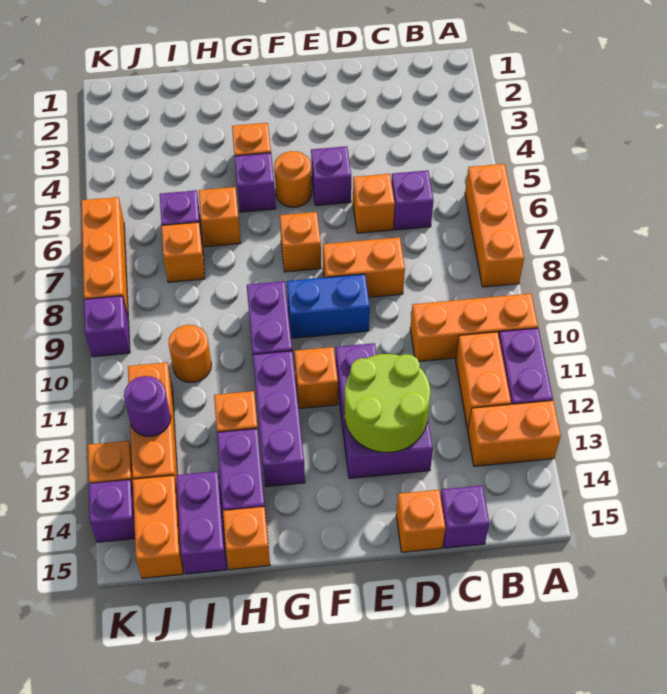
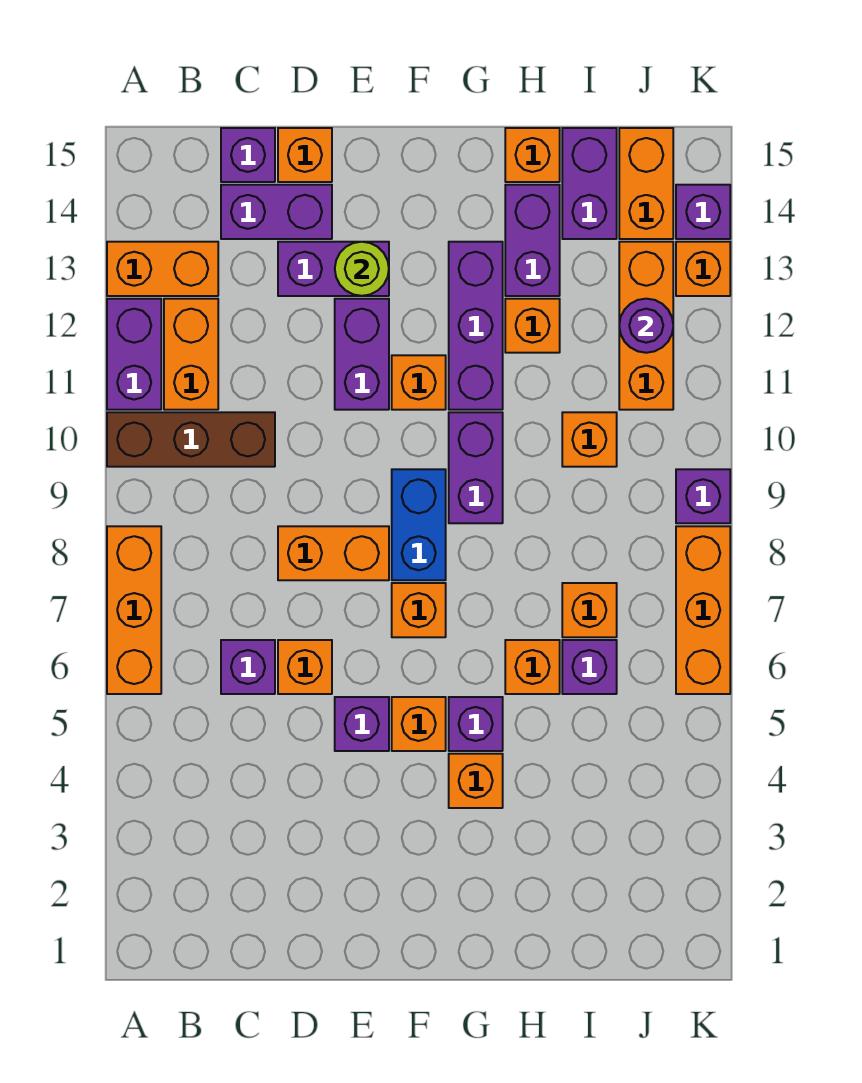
orange brick A10:C10 level 1 -> brown brick A10:C10 level 1
none -> purple brick C14:D14 level 1
lime round brick D12:E13 level 2 -> lime round brick E13 level 2
blue brick E9:F9 level 1 -> blue brick F8:F9 level 1
orange round brick F5 level 1 -> orange brick F5 level 1
orange round brick I10 level 1 -> orange brick I10 level 1

